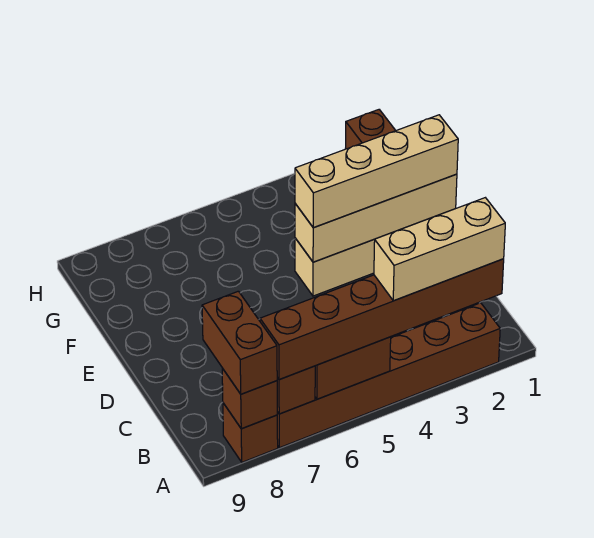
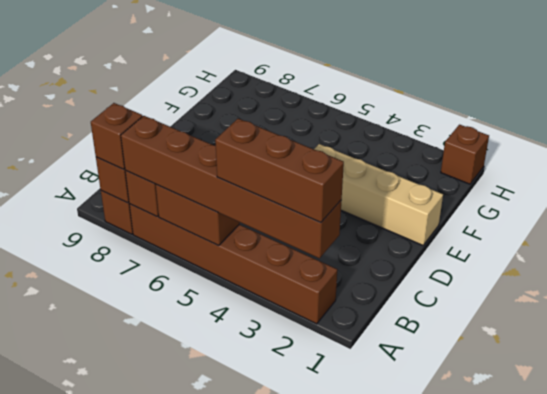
tan brick A2:A4 level 4 -> brown brick A2:A4 level 4
brown brick A8:B8 level 3 -> brown brick A8 level 3
tan brick E1:E4 level 2 -> none
tan brick E1:E4 level 3 -> none

